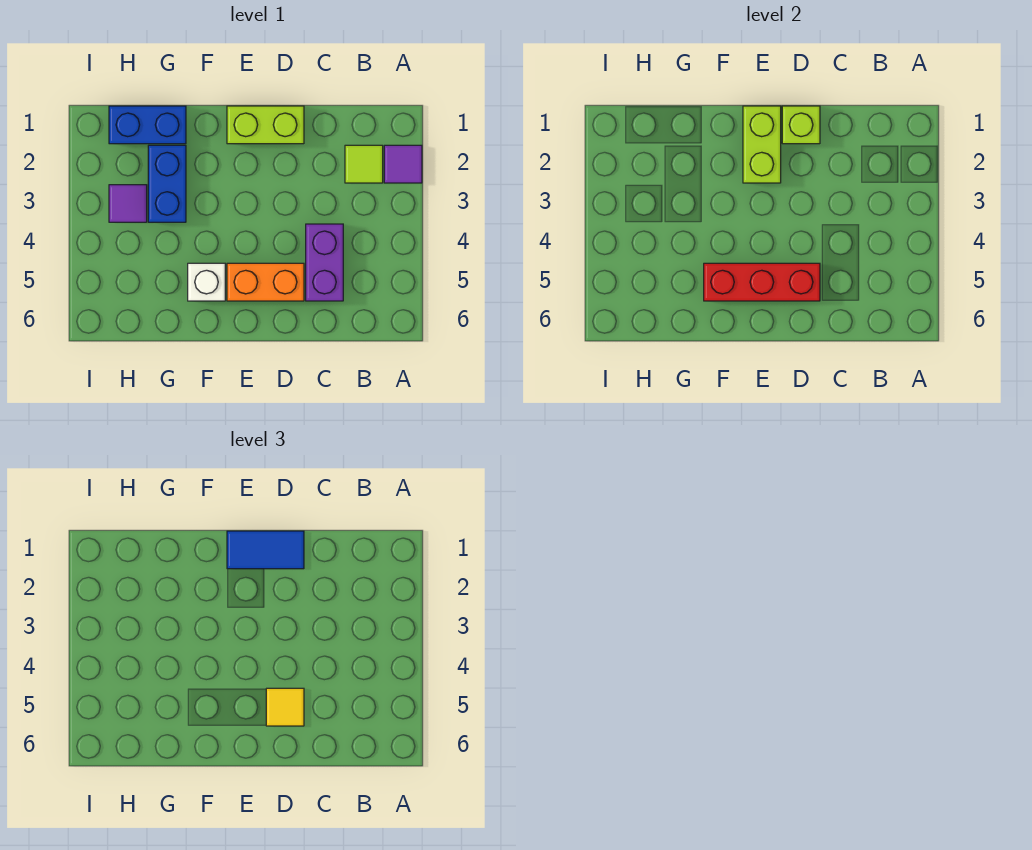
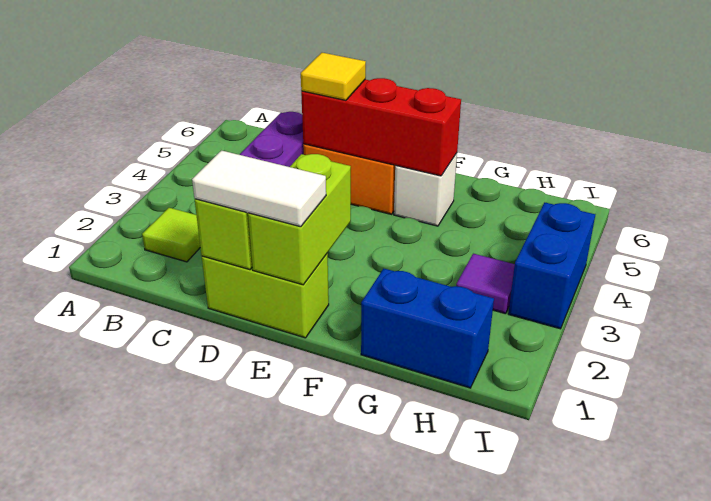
purple tile A2 level 1 -> none
blue tile D1:E1 level 3 -> white tile D1:E1 level 3
blue brick G2:G3 level 1 -> blue brick I3:I4 level 1

